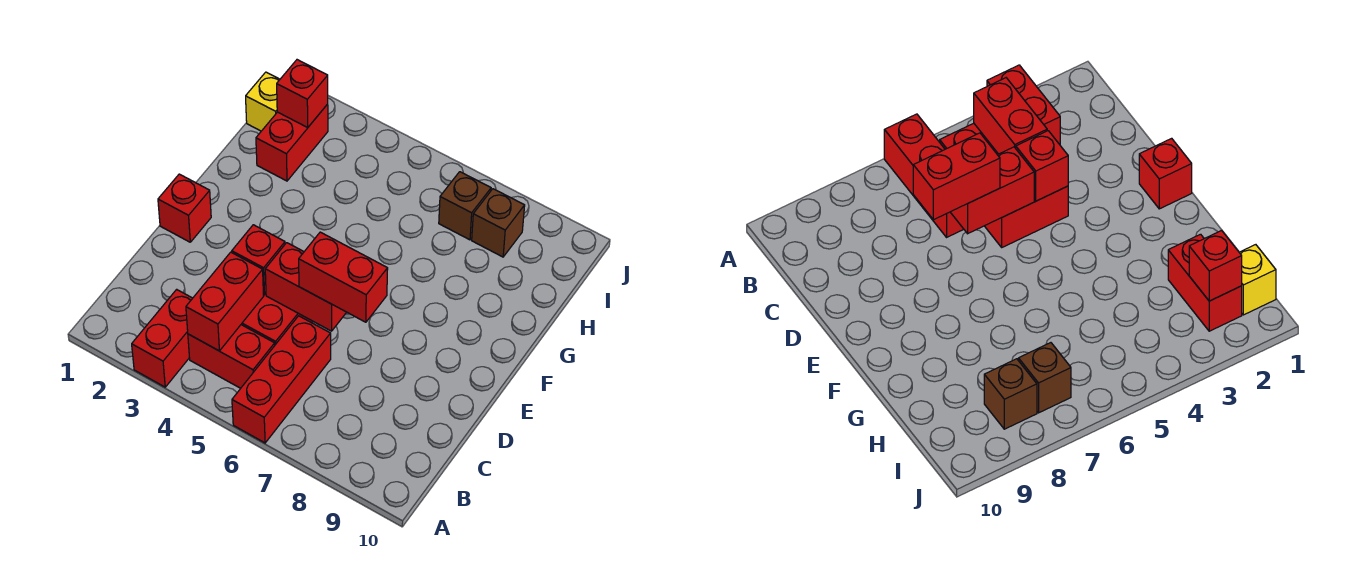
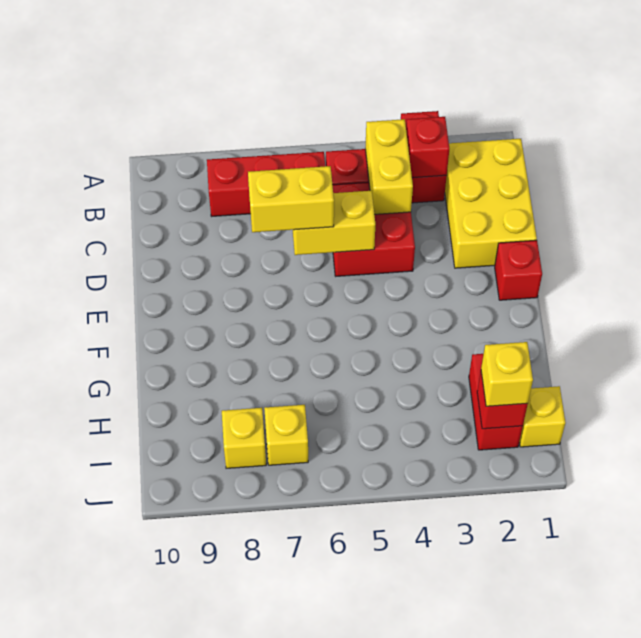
red brick A6:C6 level 1 -> red brick B6:B8 level 1
none -> yellow brick B1:D2 level 1
red brick B4:C4 level 2 -> yellow brick B4:C4 level 2
red brick D4 level 2 -> red brick B3 level 2
red brick D5:D6 level 2 -> yellow brick D5:D6 level 2
red brick D6:D7 level 3 -> yellow brick D6:D7 level 3
none -> yellow brick I2 level 3
brown brick I7 level 1 -> yellow brick I7 level 1
brown brick I8 level 1 -> yellow brick I8 level 1

